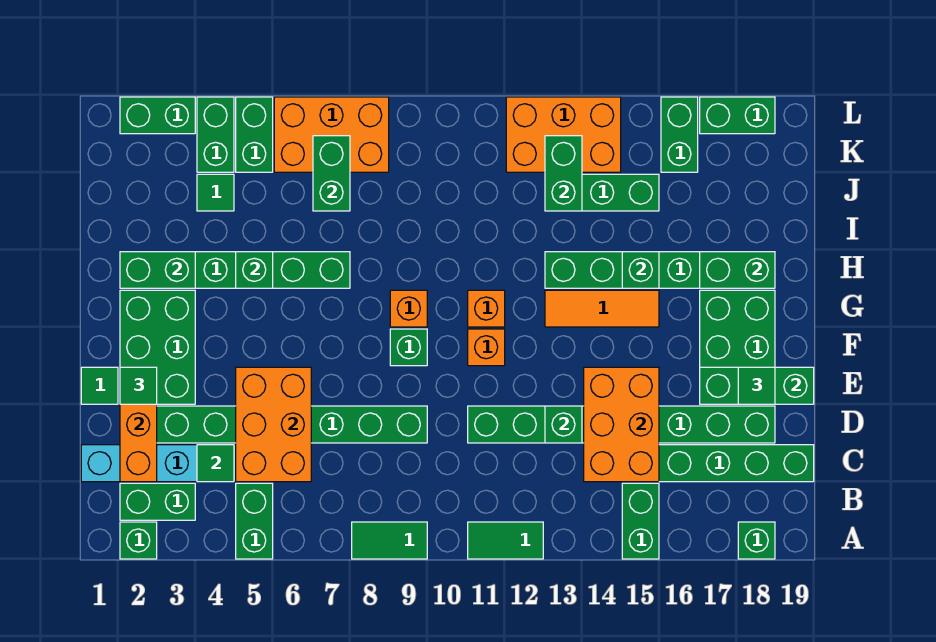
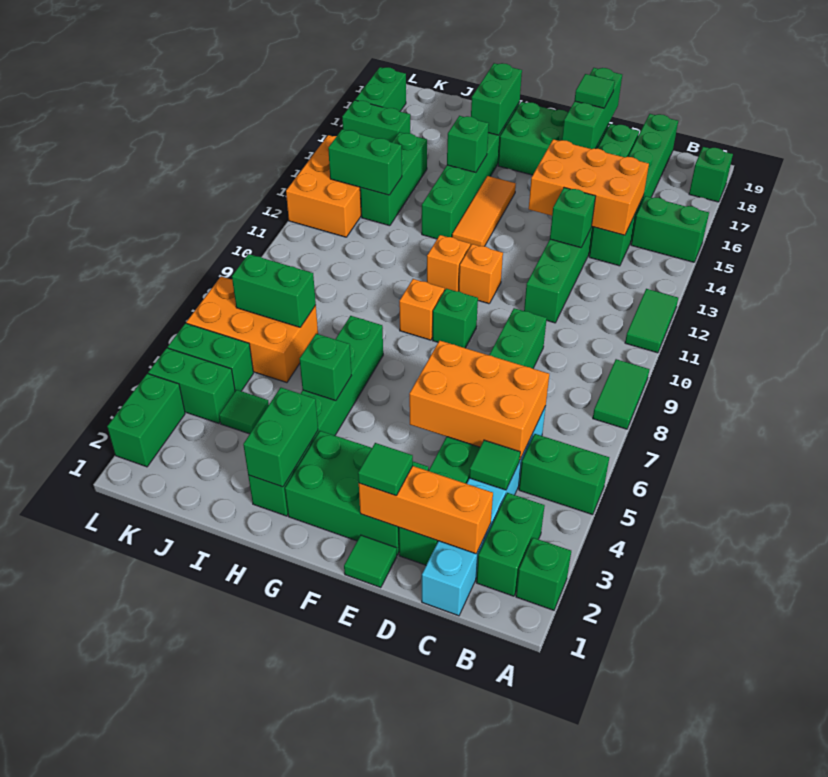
orange brick K6:L8 level 1 -> orange brick J6:L7 level 1

